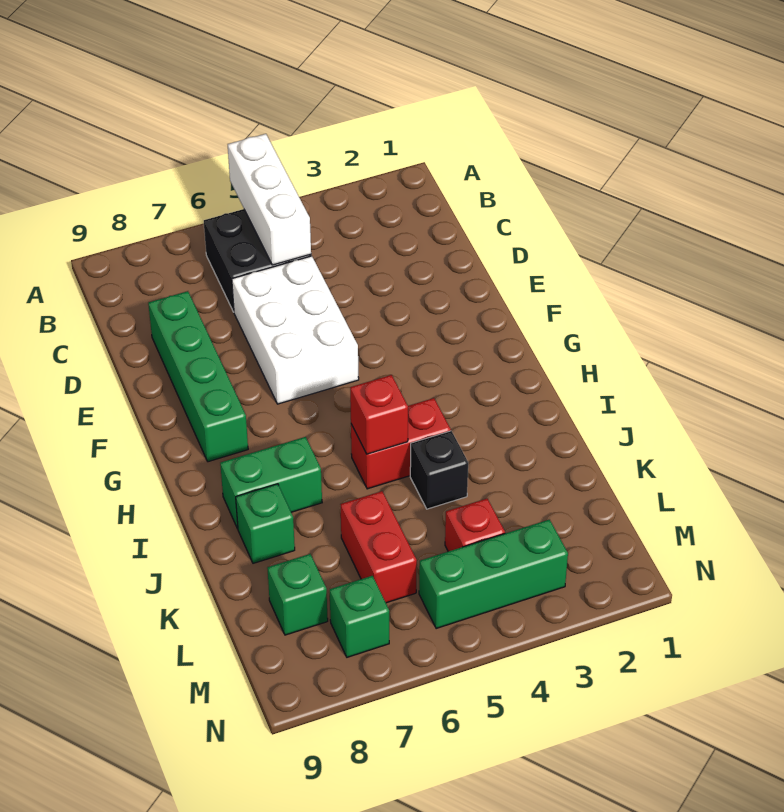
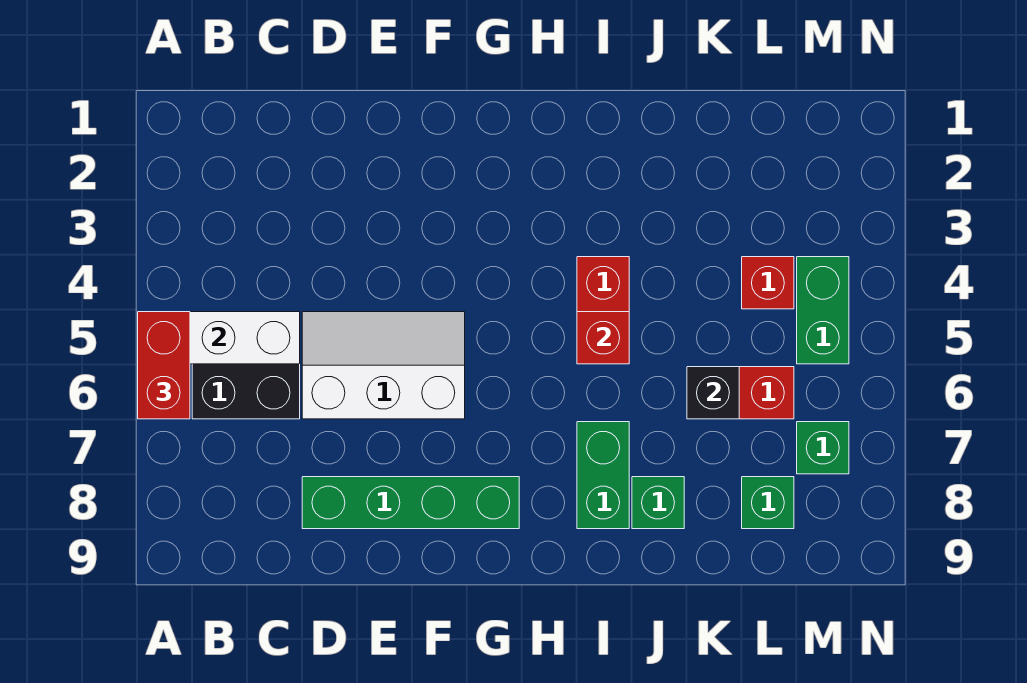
none -> red brick A5:A6 level 3
white brick D5:F6 level 1 -> white slope D5:F6 level 1 top 6
black brick J4 level 1 -> black brick K6 level 2
green brick M3:M5 level 1 -> green brick M4:M5 level 1

